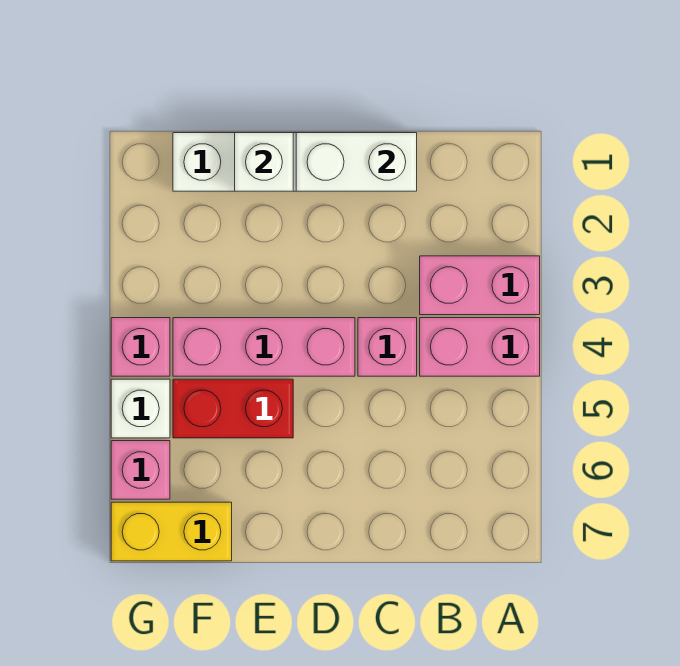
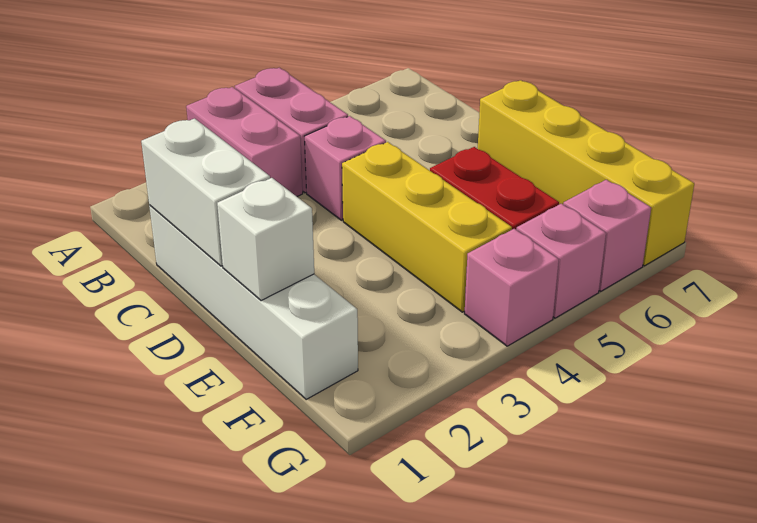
pink brick D4:F4 level 1 -> yellow brick D4:F4 level 1
yellow brick F7:G7 level 1 -> yellow brick D7:G7 level 1
white brick G5 level 1 -> pink brick G5 level 1

